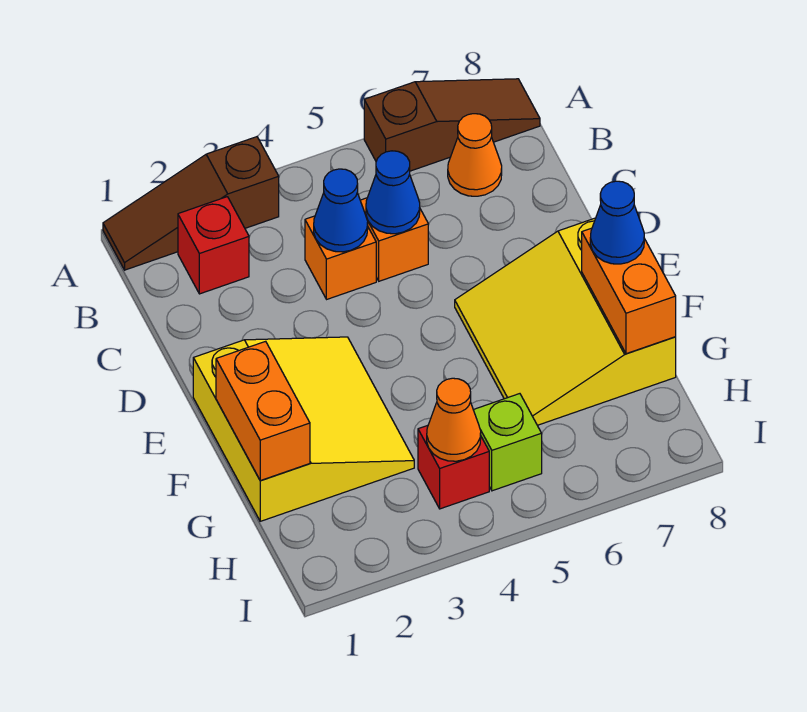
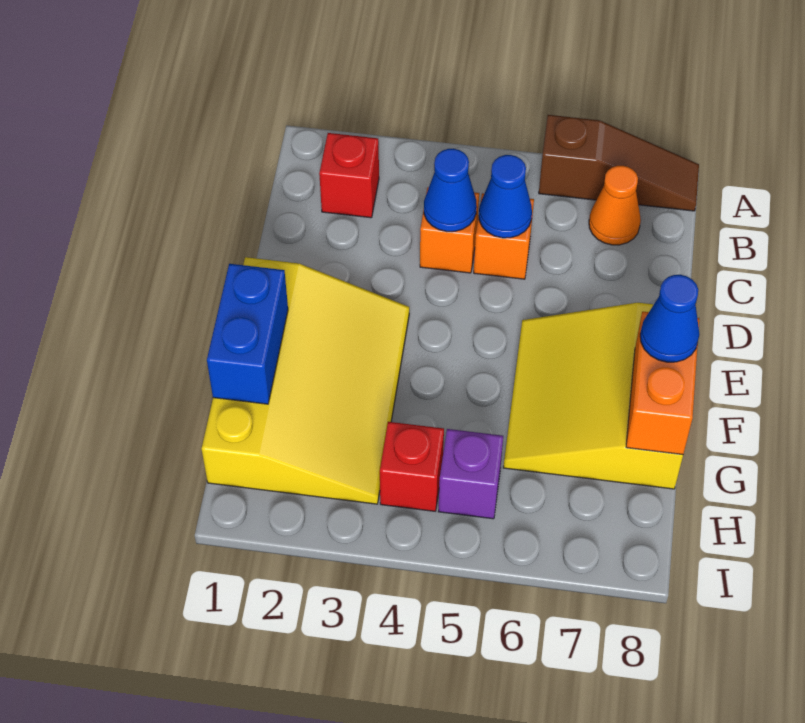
brown slope A1:A3 level 1 top 3 -> none
yellow slope E1:G3 level 1 top 1 -> yellow slope E1:H3 level 1 top 1
orange brick F1:G1 level 2 -> blue brick F1:G1 level 2
orange cone H4 level 2 -> none
lime brick H5 level 1 -> purple brick H5 level 1

